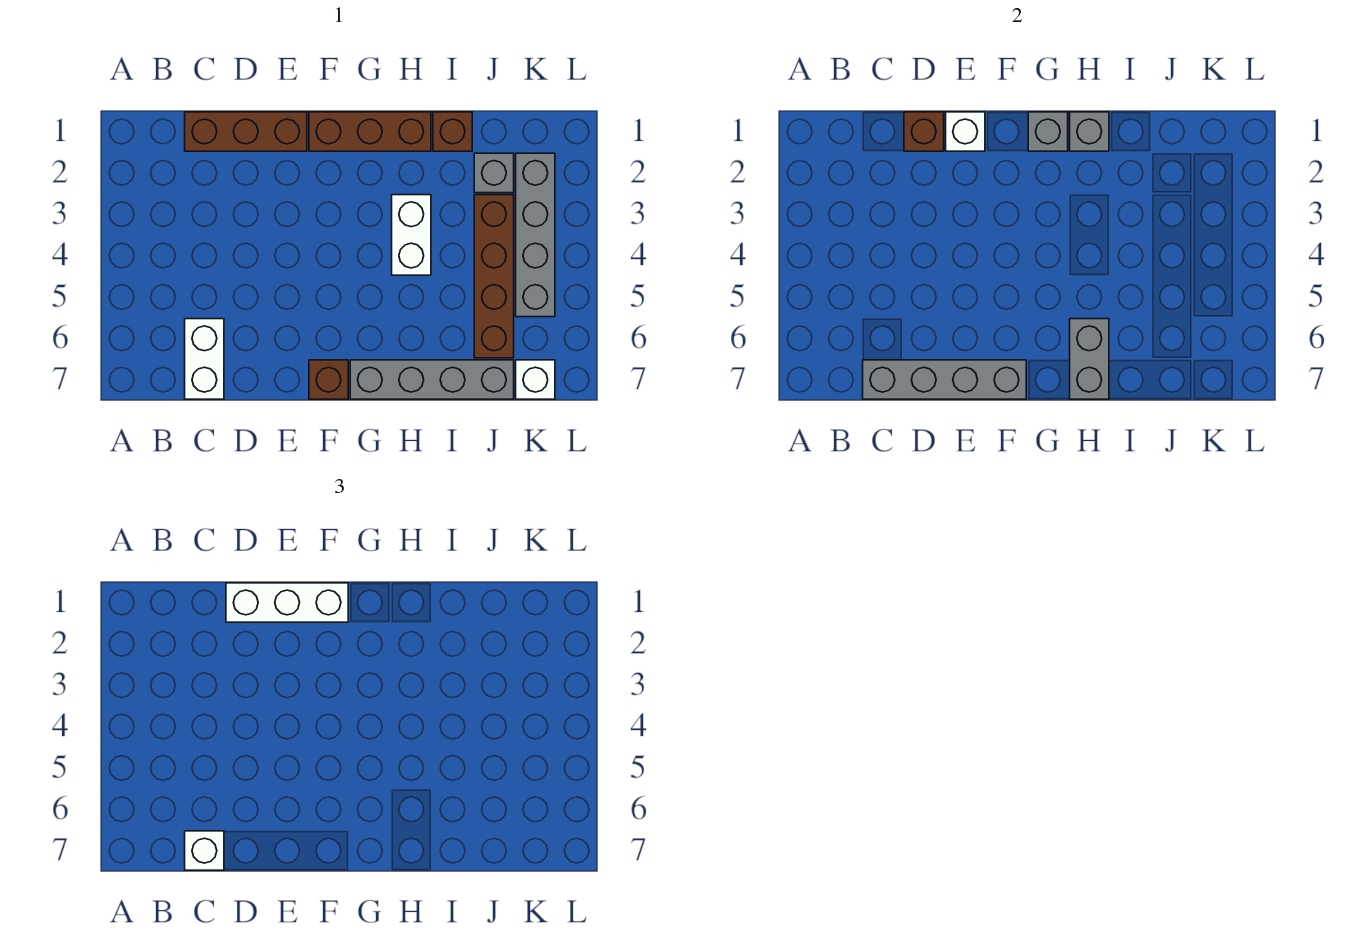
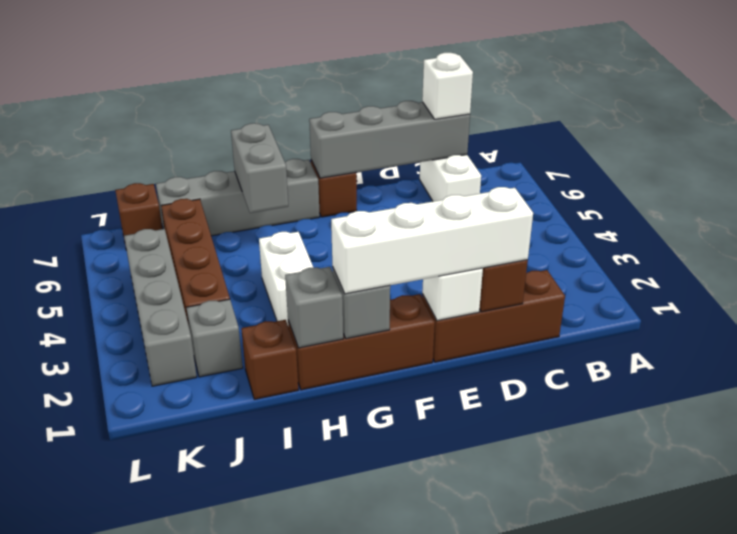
white brick D1:F1 level 3 -> white brick D1:G1 level 3
white brick K7 level 1 -> brown brick K7 level 1

